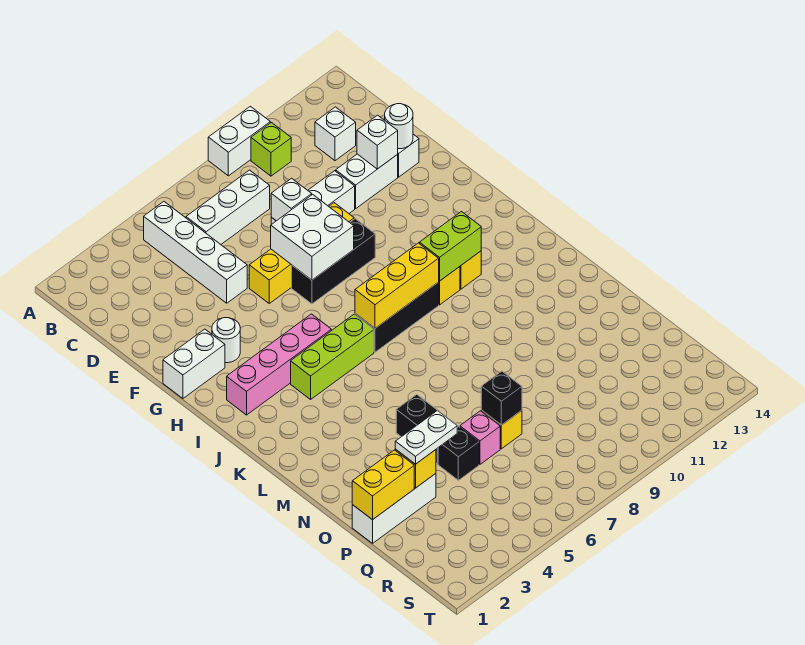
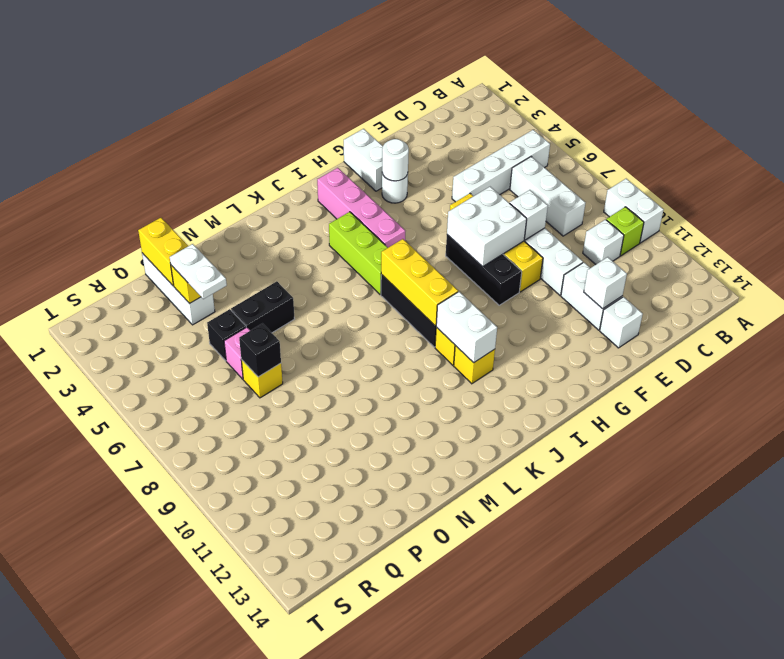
white brick C12 level 1 -> white brick C10 level 1
white round brick E13 level 2 -> white round brick G3 level 2
lime brick J10:J11 level 2 -> white brick J10:J11 level 2

